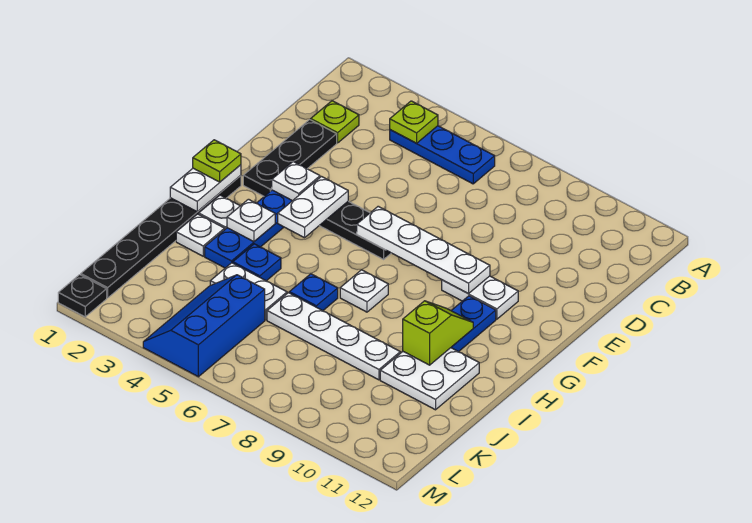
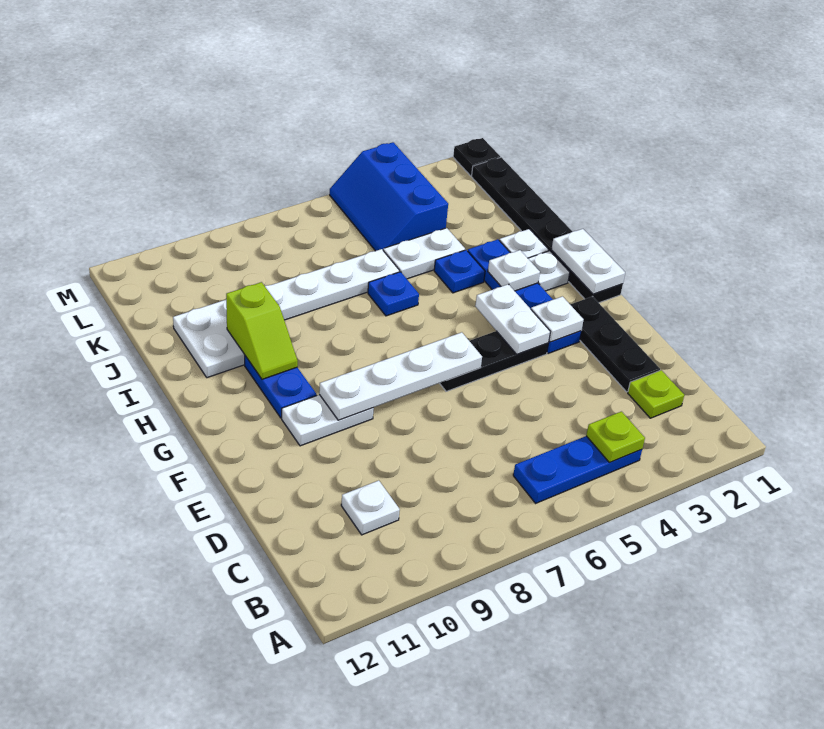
lime plate G1 level 3 -> none
white plate H7 level 1 -> white plate C10 level 1
blue slope K4:M5 level 1 top 5 -> blue slope K4:M5 level 1 top 4

